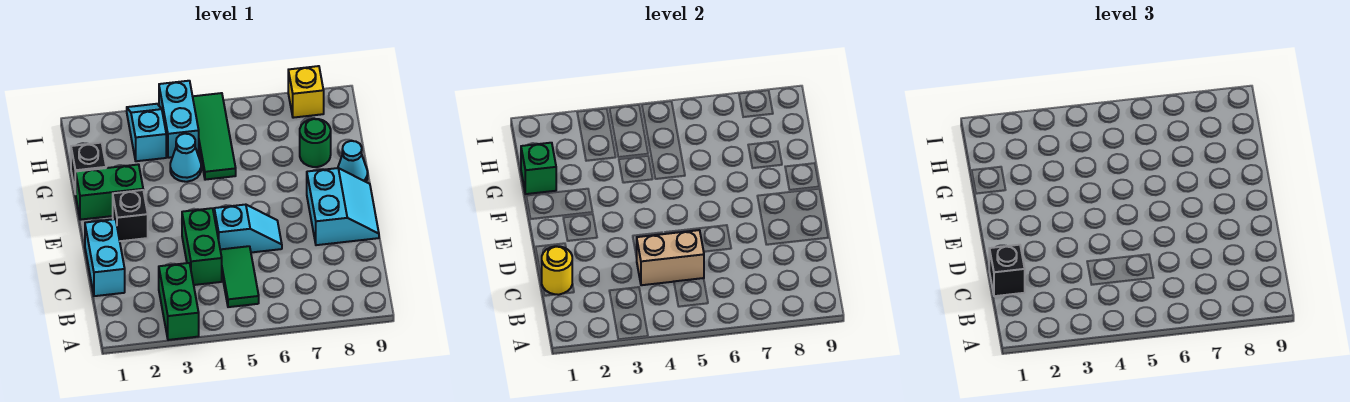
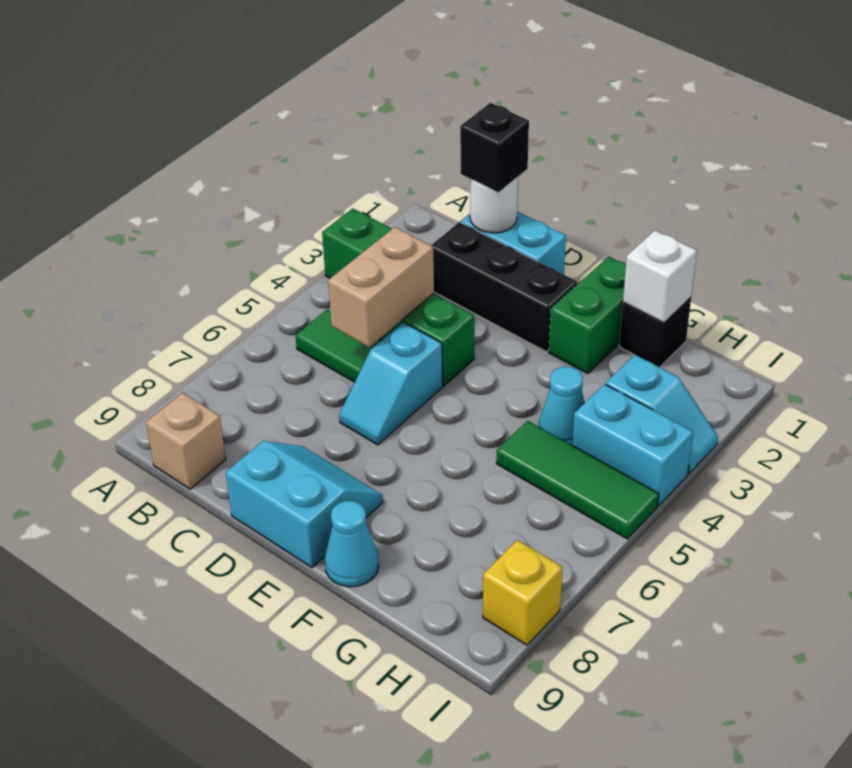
none -> tan brick B9 level 1
yellow round brick C1 level 2 -> white round brick C1 level 2
cyan slope D8:E9 level 1 top 8 -> cyan slope D8:E9 level 1 top 9
black brick E2 level 1 -> black brick C2:E2 level 1
green brick G1 level 2 -> white brick G1 level 2
green round brick G8 level 1 -> none

